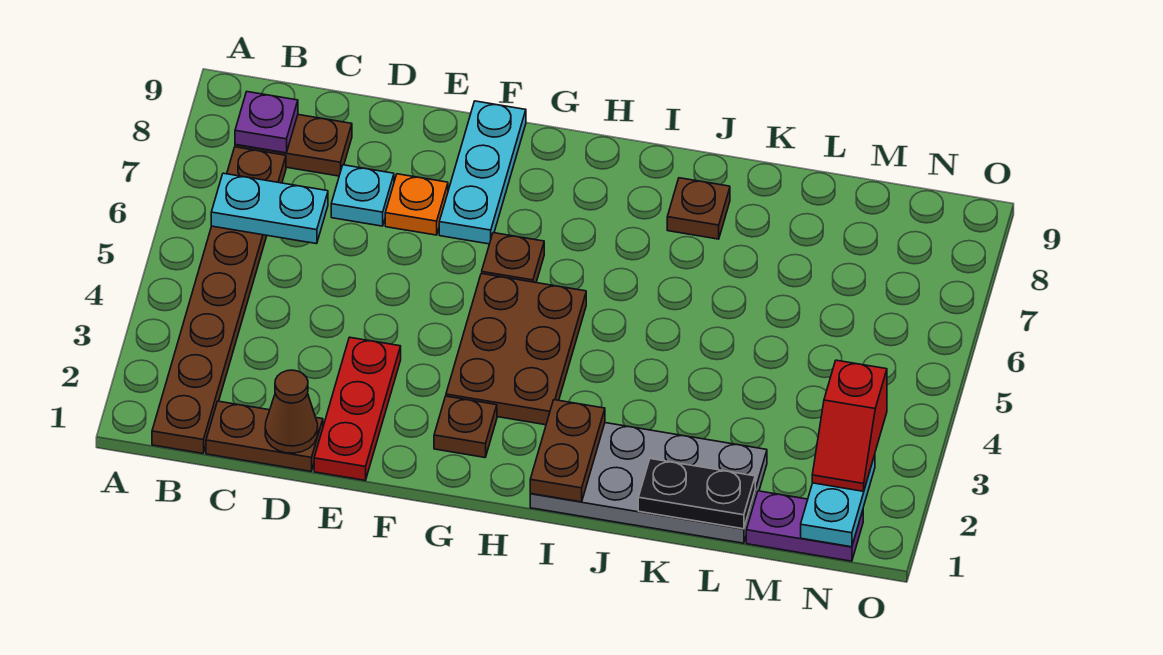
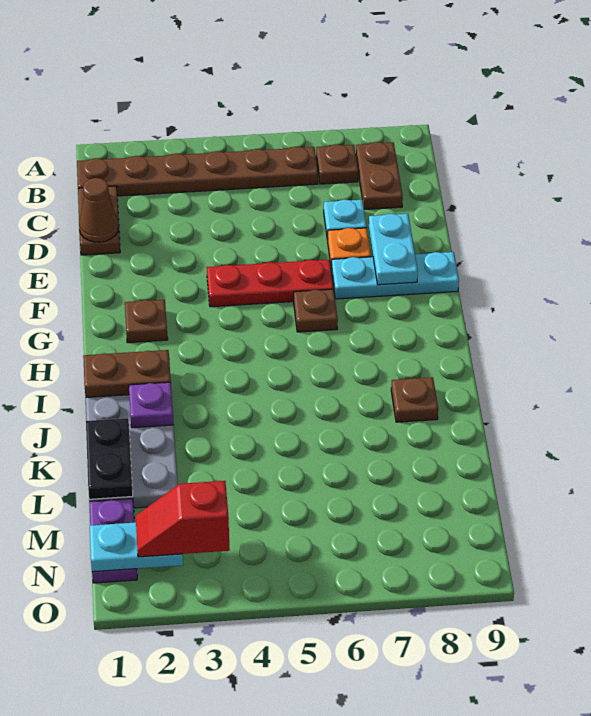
cyan plate B6:C6 level 2 -> cyan plate E8:F8 level 2
purple plate B8 level 2 -> purple plate J2 level 2
red plate E1:E3 level 1 -> red plate F4:F6 level 1
brown plate G3:H5 level 1 -> none

